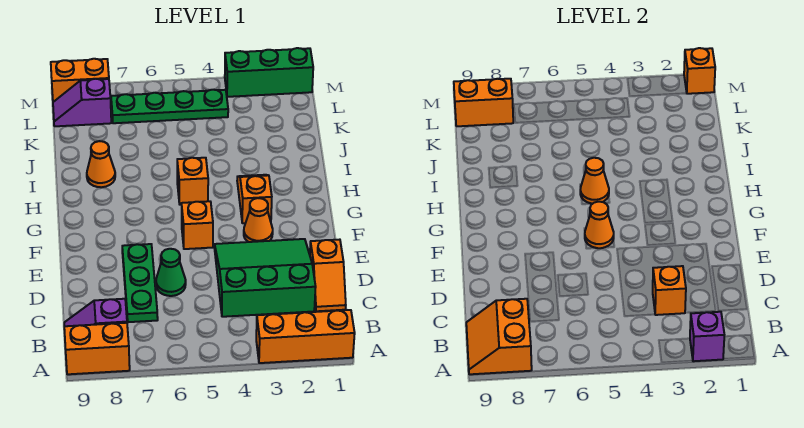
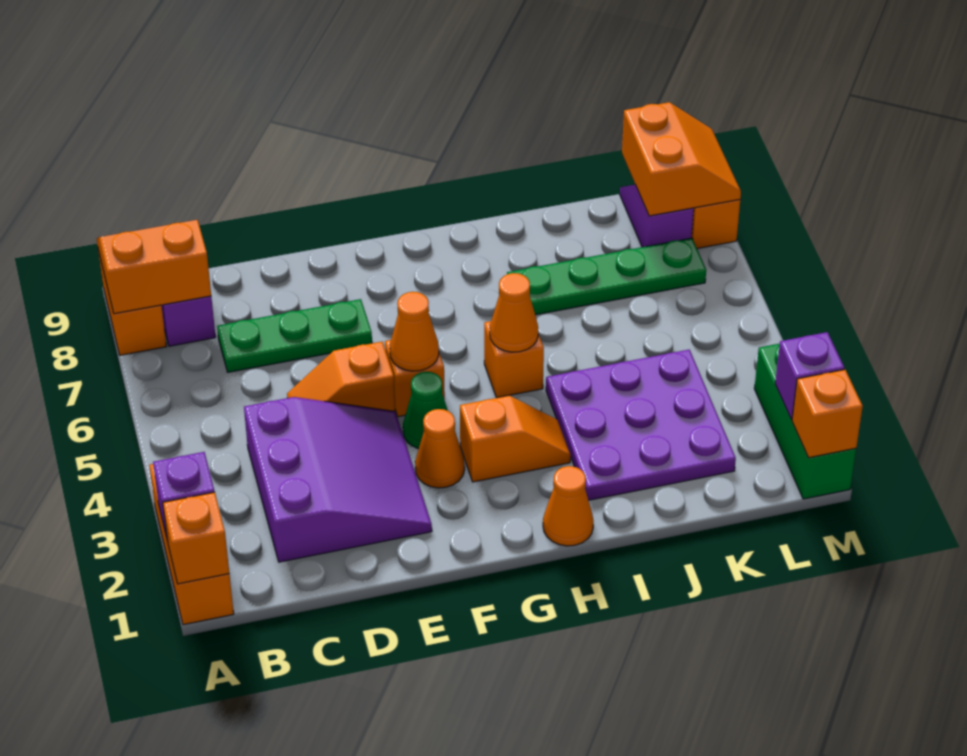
orange slope C1:D1 level 1 top D -> orange slope D5:E5 level 1 top E
green slope C2:E4 level 1 top C -> purple slope C2:E4 level 1 top C
orange brick C3 level 2 -> orange brick A1 level 2
green cone D6 level 1 -> green cone F4 level 1
none -> purple plate I2:K4 level 1
orange cone I8 level 1 -> orange cone H1 level 1
green plate L4:L7 level 1 -> green plate I7:L7 level 1
none -> purple brick M2 level 2

